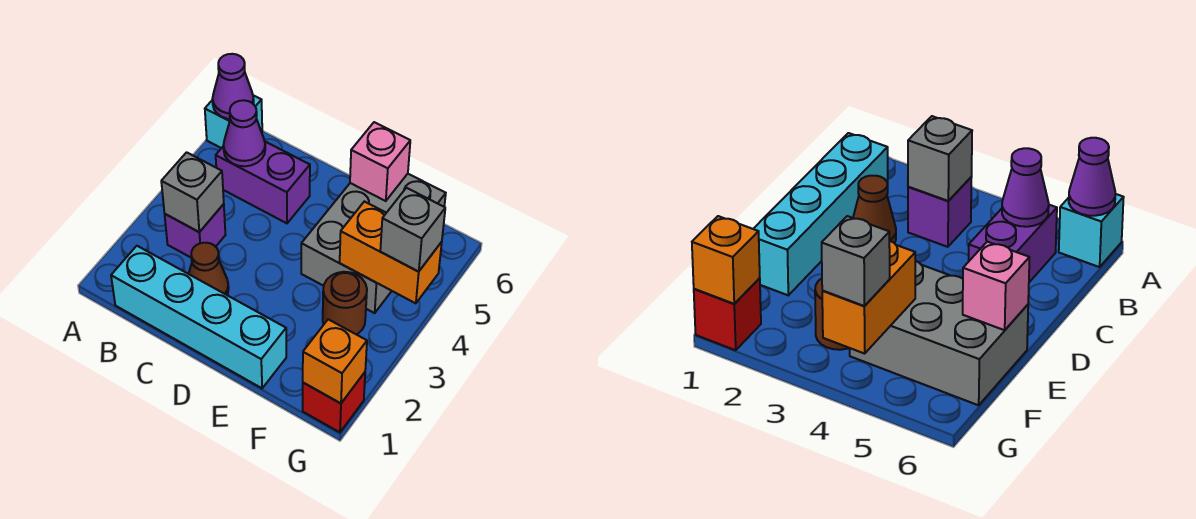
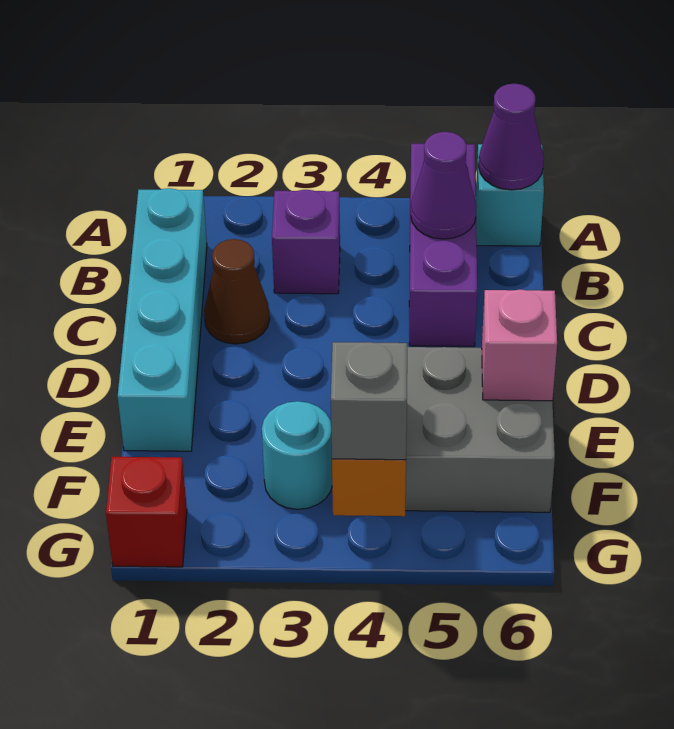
grey brick B3 level 2 -> none
purple brick B5:C5 level 1 -> purple brick A5:C5 level 1
brown round brick F3 level 1 -> cyan round brick F3 level 1
orange brick G1 level 2 -> none

